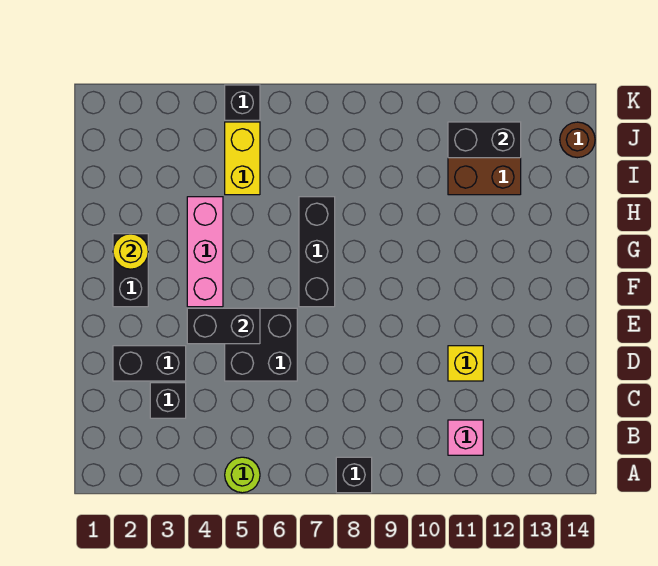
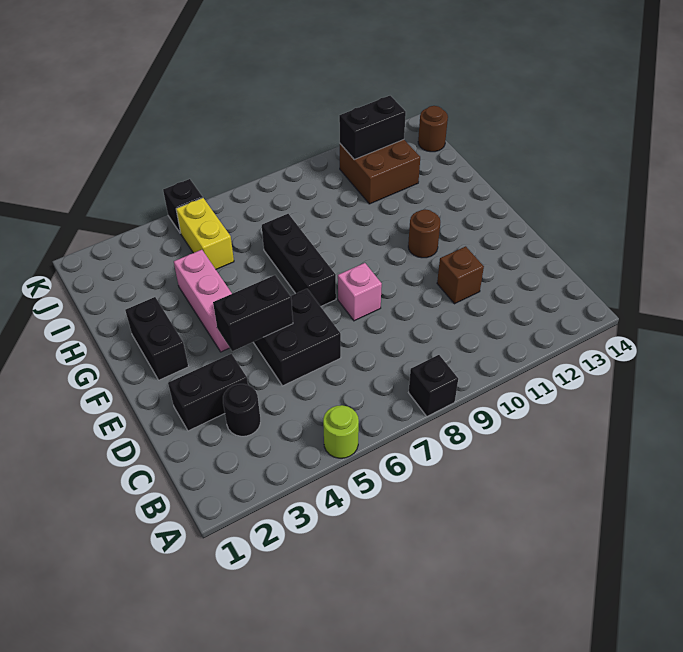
pink brick B11 level 1 -> pink brick E8 level 1
black brick C3 level 1 -> black round brick C3 level 1
yellow brick D11 level 1 -> brown brick D11 level 1
none -> brown round brick F11 level 1
yellow round brick G2 level 2 -> none

